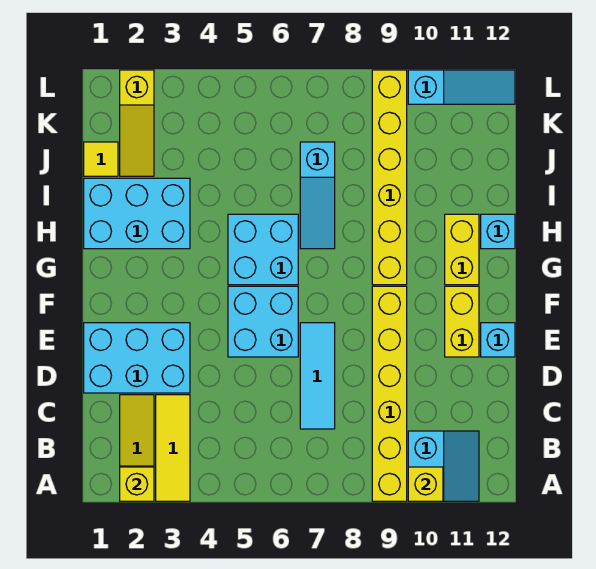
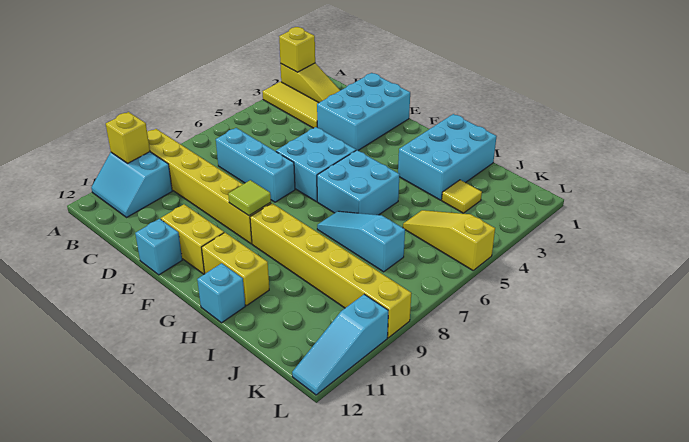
cyan tile C7:E7 level 1 -> cyan brick C7:E7 level 1
none -> lime tile F9 level 2
yellow tile J1 level 1 -> yellow tile J3 level 1
yellow slope J2:L2 level 1 top L -> yellow slope J5:L5 level 1 top L

